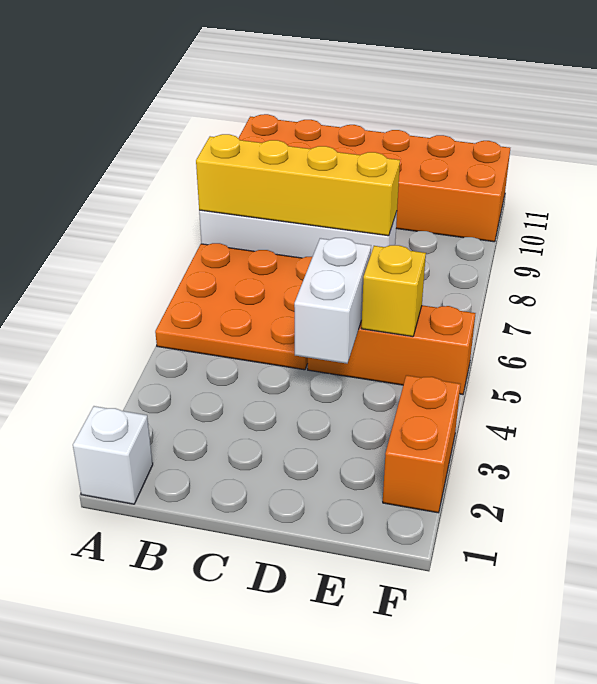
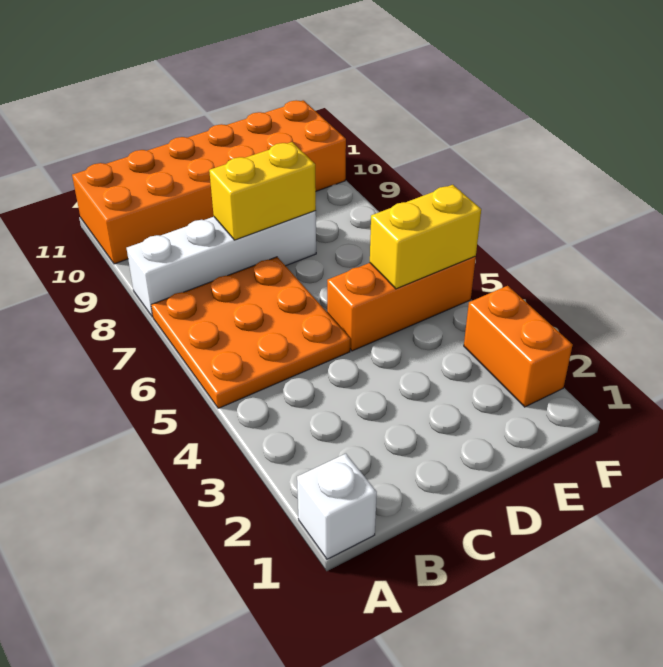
yellow brick A8:D8 level 2 -> yellow brick C8:D8 level 2
white brick D4:D5 level 2 -> none
yellow brick E5 level 2 -> yellow brick E5:F5 level 2

